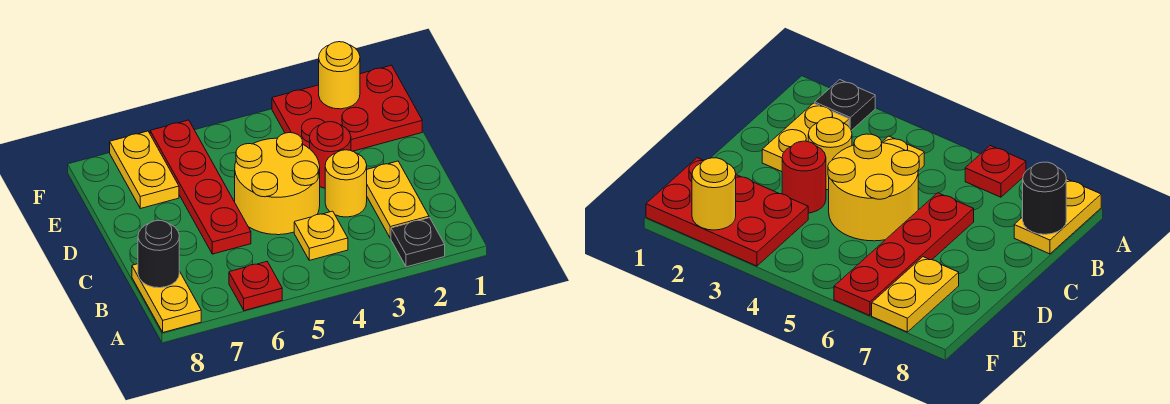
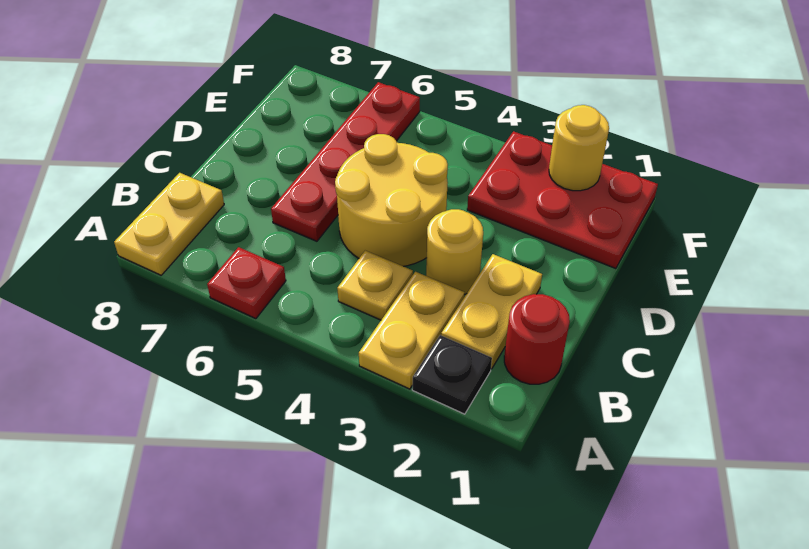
black round brick B8 level 2 -> none
red round brick D3 level 1 -> red round brick B1 level 1
yellow plate E7:F7 level 1 -> yellow plate A3:B3 level 1

